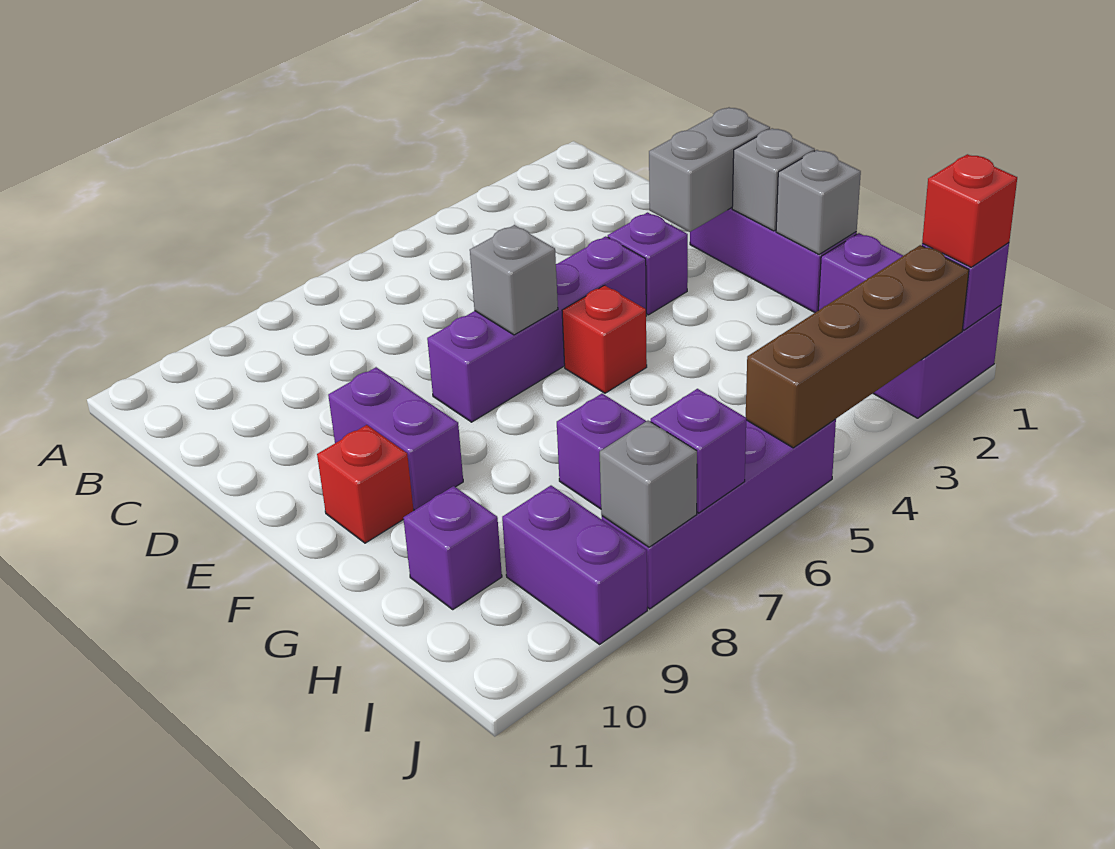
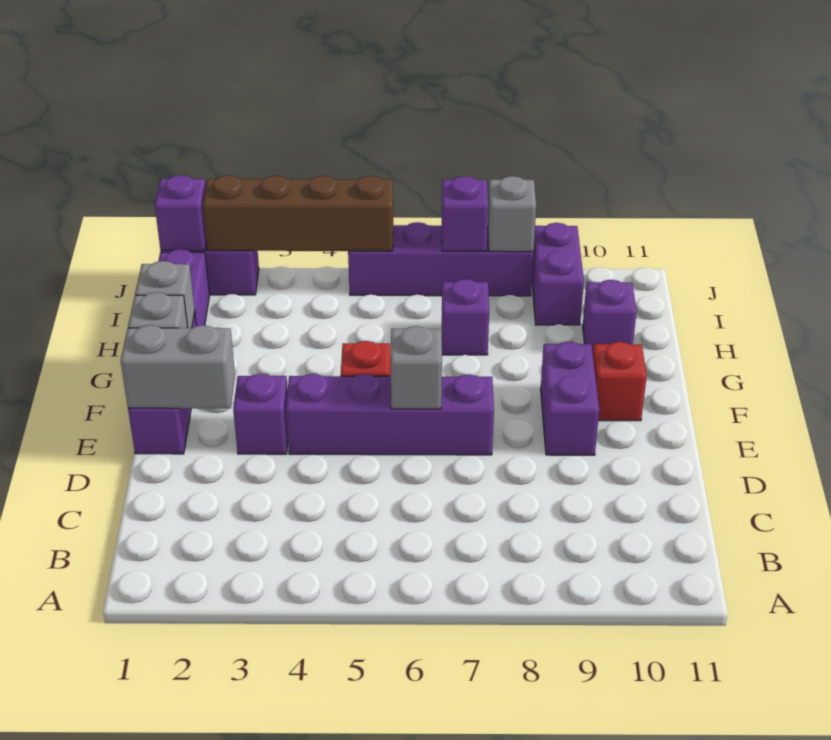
red brick J1 level 3 -> none

